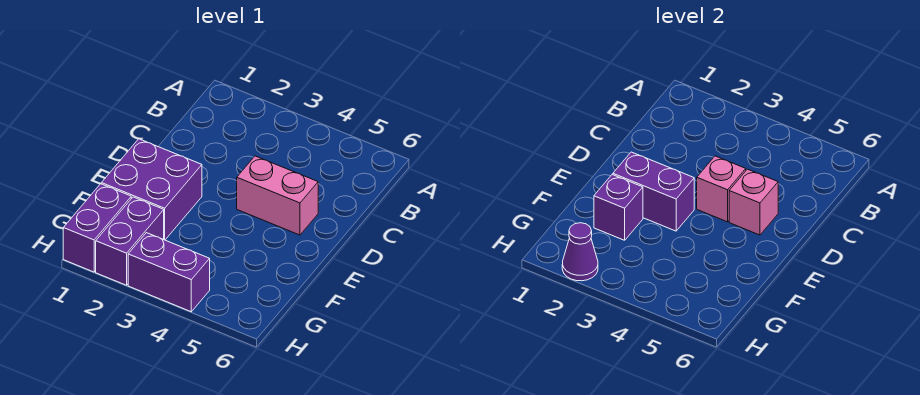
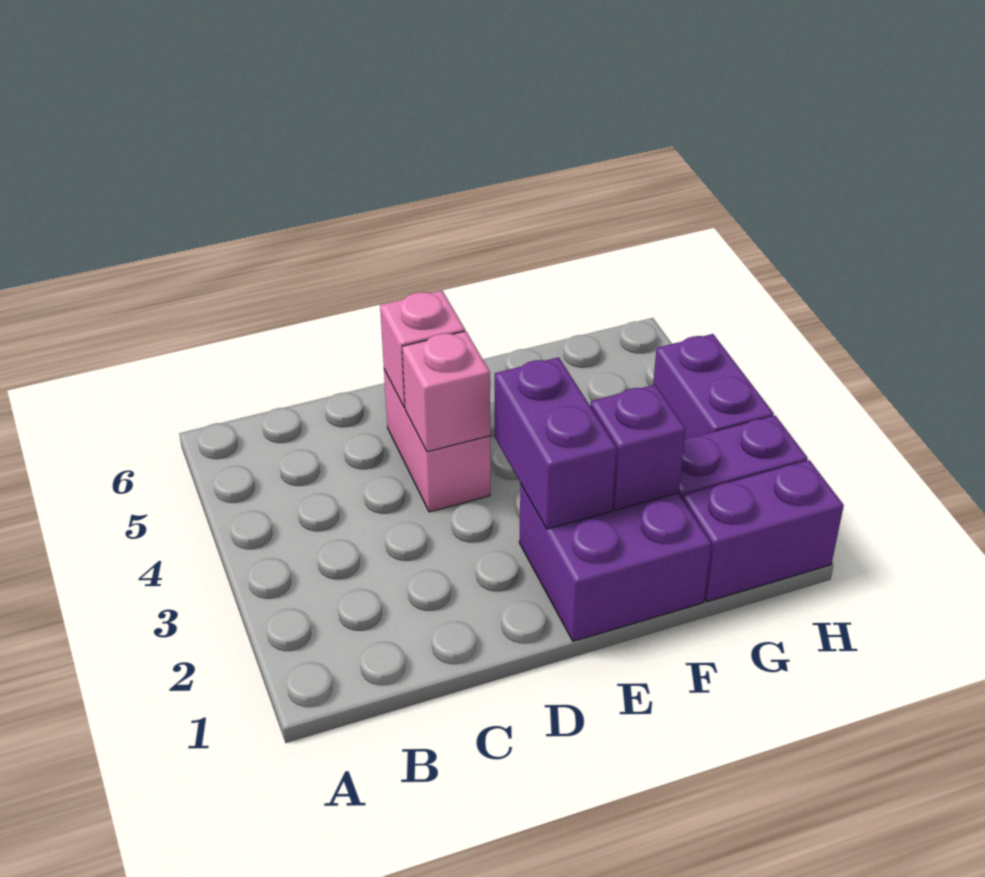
purple cone H2 level 2 -> none

